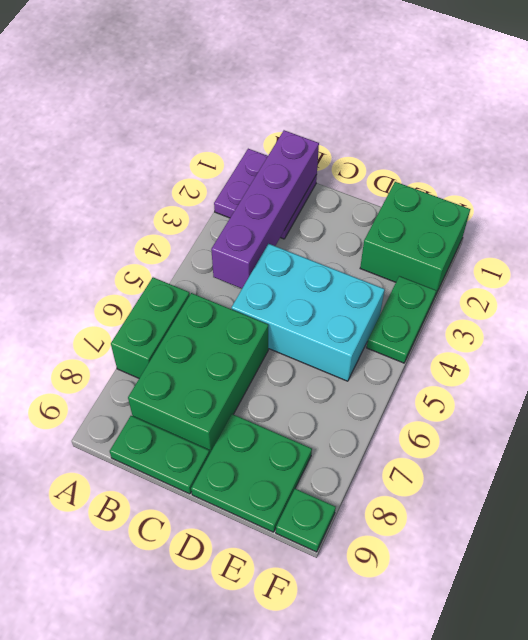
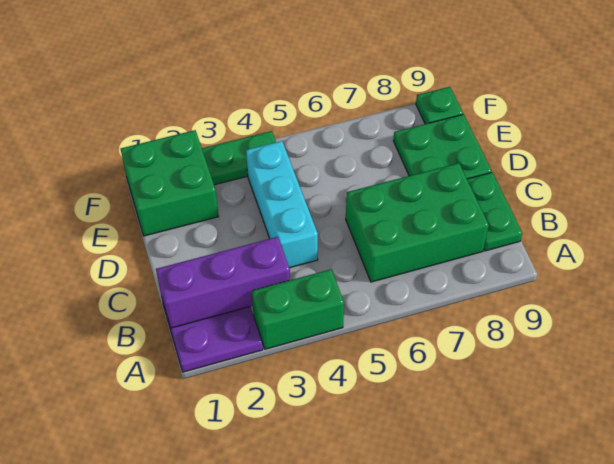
green brick A6:A7 level 1 -> green brick A3:A4 level 1
purple brick B1:B4 level 2 -> purple brick B1:B3 level 2
cyan brick C4:E5 level 1 -> cyan brick C4:E4 level 1

